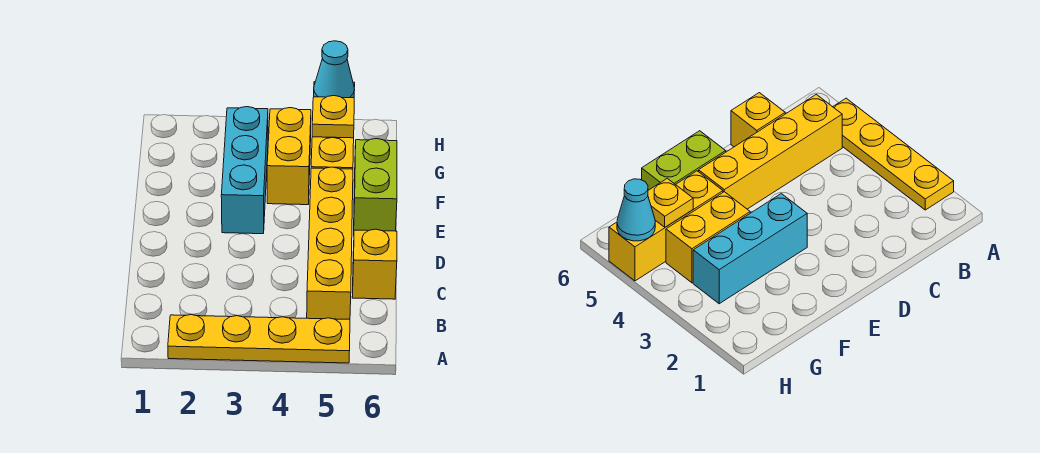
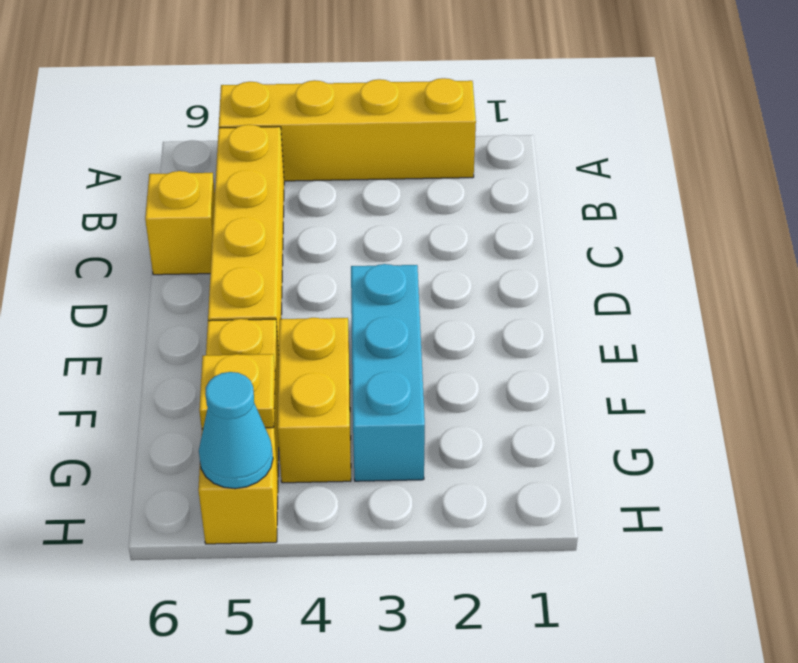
yellow plate A2:A5 level 1 -> yellow brick A2:A5 level 1
lime brick E6:F6 level 1 -> none

